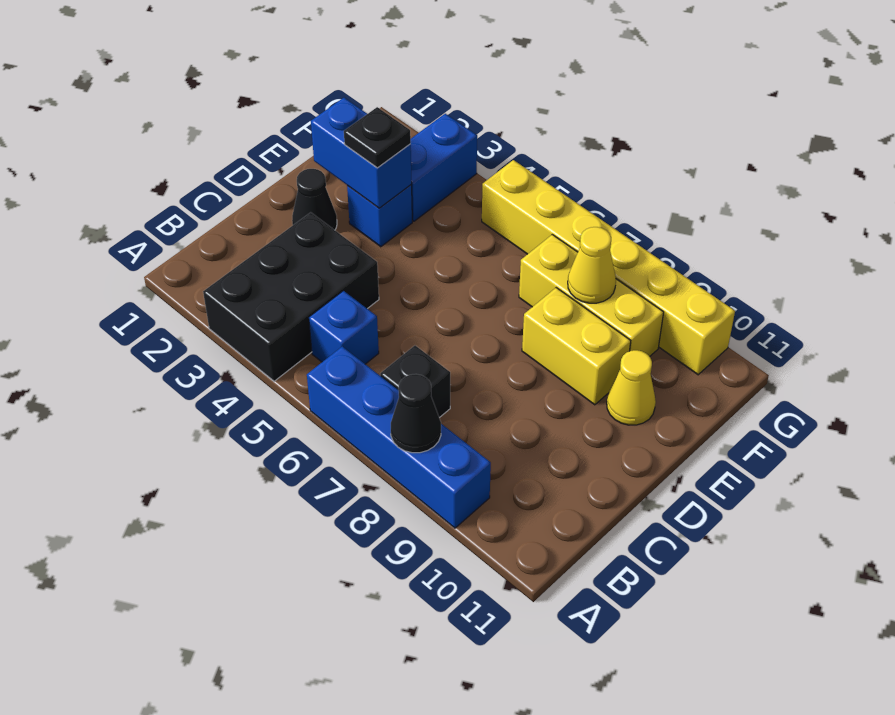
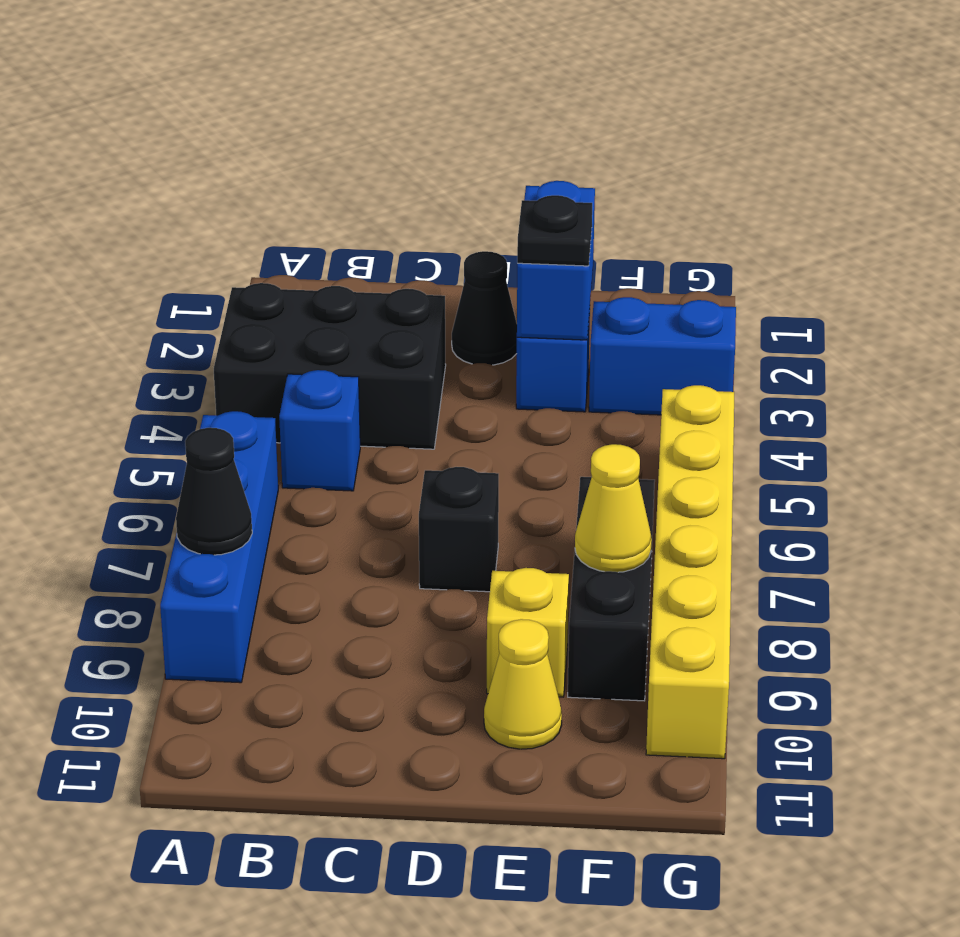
black brick B7 level 1 -> black brick D7 level 1
yellow brick E8:E9 level 1 -> yellow brick E9 level 1
yellow brick F7:F9 level 1 -> black brick F7:F9 level 1

